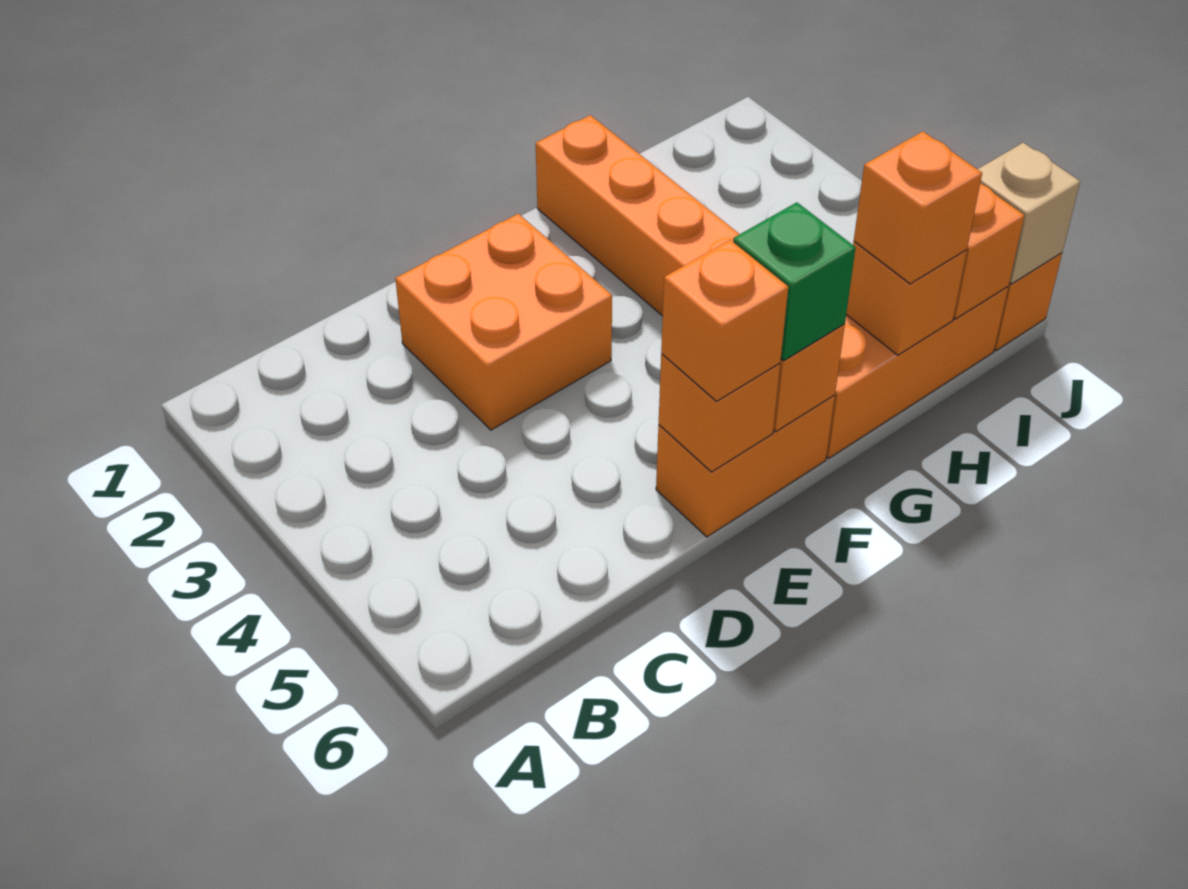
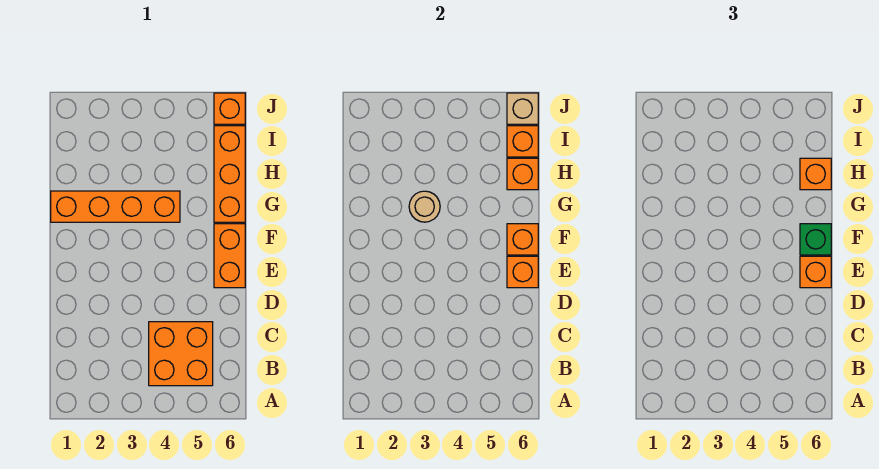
orange brick D2:E3 level 1 -> orange brick B4:C5 level 1
none -> tan round brick G3 level 2

